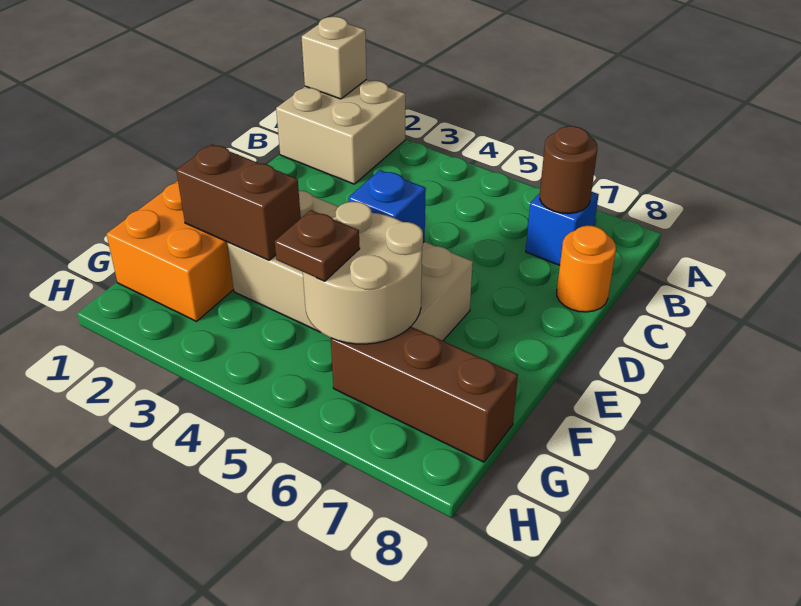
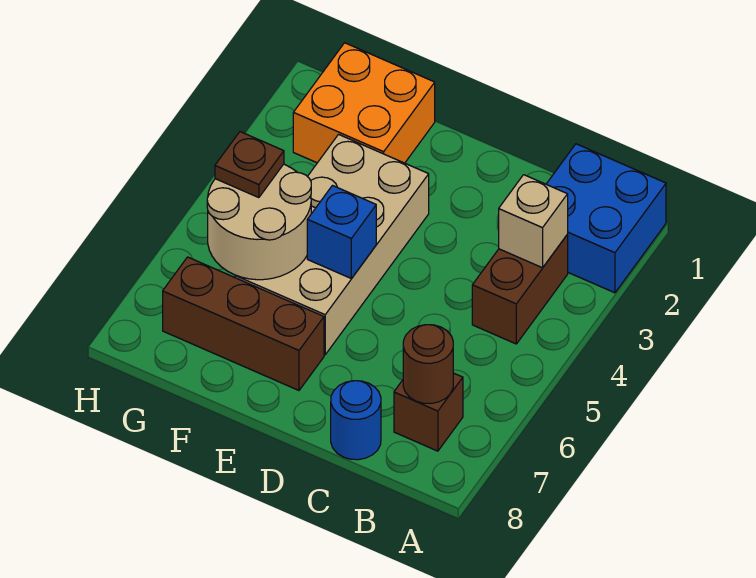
tan brick A1:B2 level 1 -> blue brick A1:B2 level 1
tan brick A1 level 2 -> tan brick B3 level 2
blue brick B7 level 1 -> brown brick B7 level 1
orange round brick C8 level 1 -> blue round brick C8 level 1
brown brick F2:F3 level 2 -> brown brick B3:B4 level 1
brown brick G6:G8 level 1 -> brown brick E7:G7 level 1

